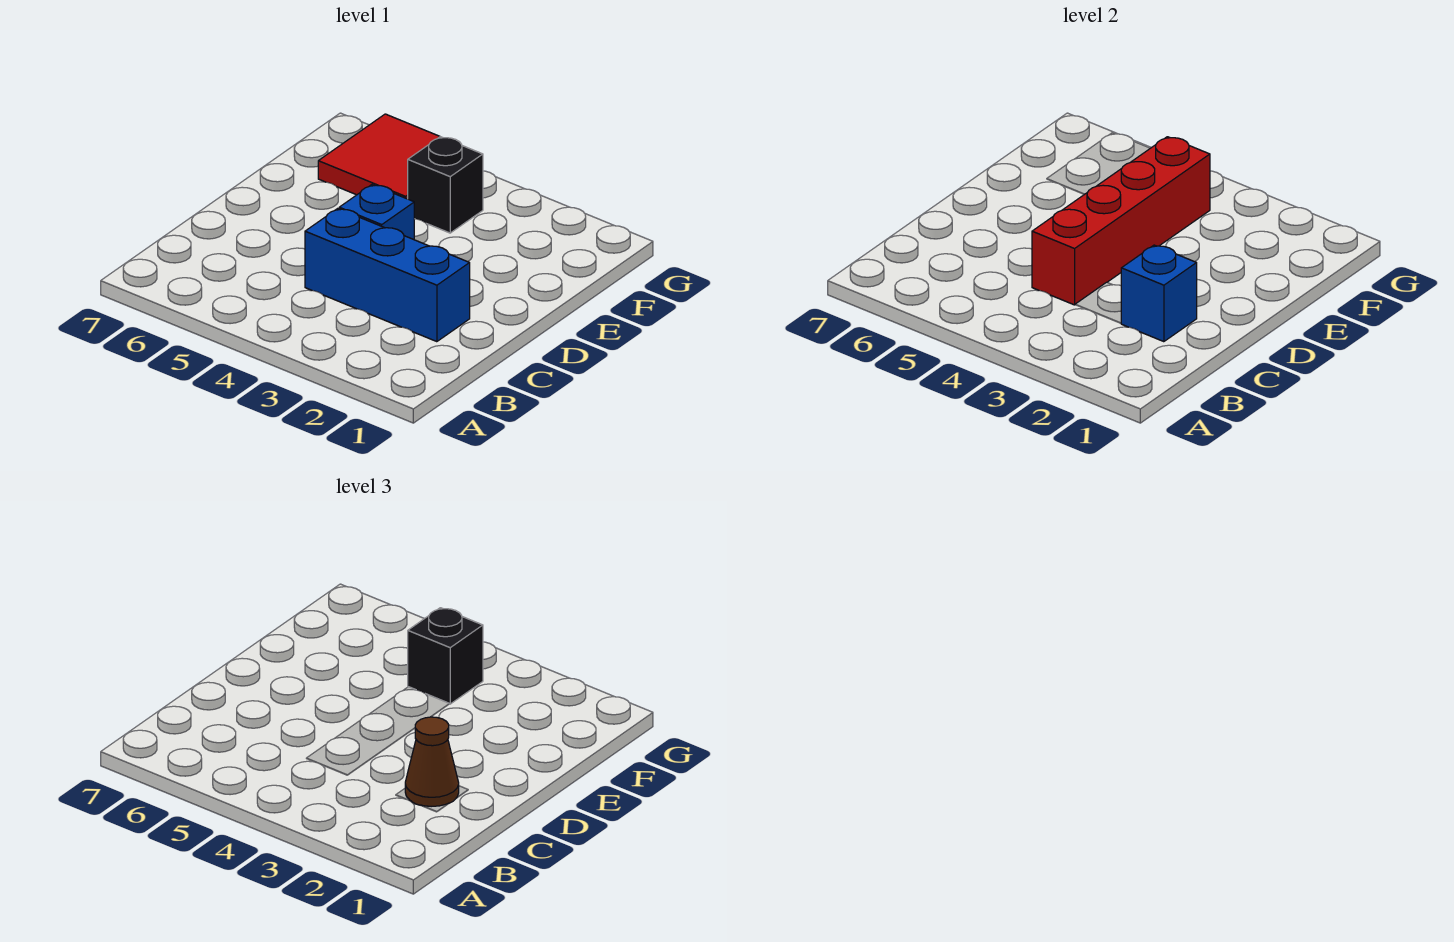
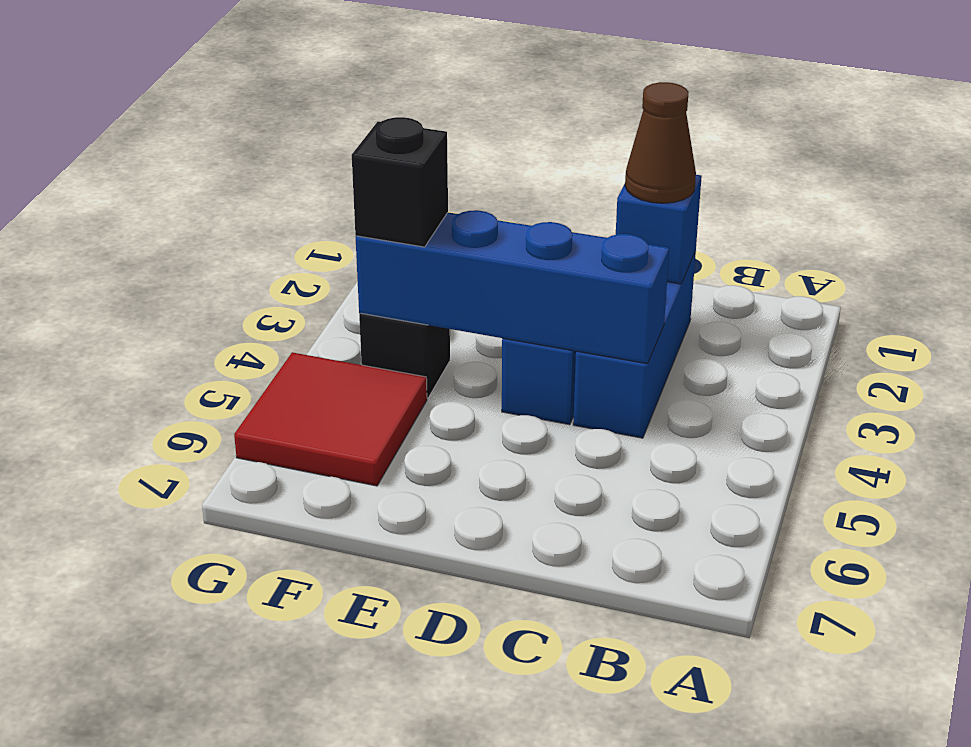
red brick C4:F4 level 2 -> blue brick C4:F4 level 2

